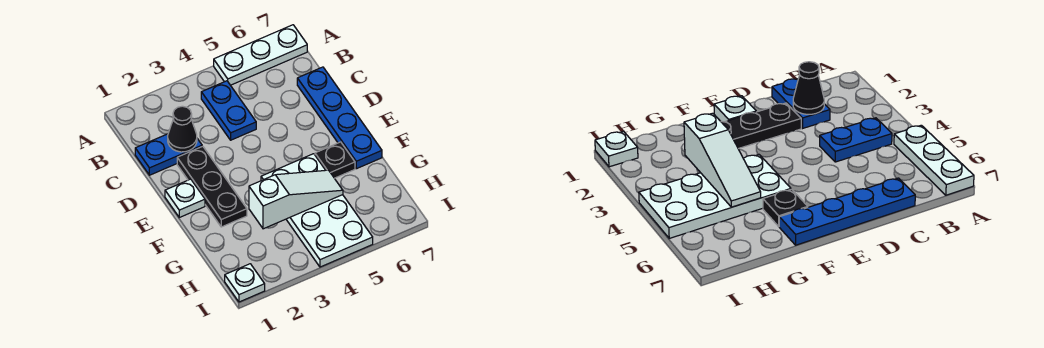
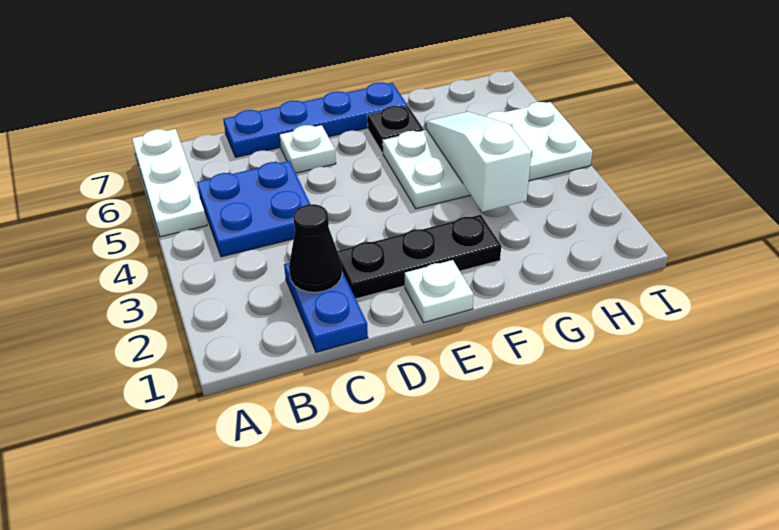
blue plate B4:C4 level 1 -> blue plate B4:C5 level 1
white plate I1 level 1 -> white plate D6 level 1

